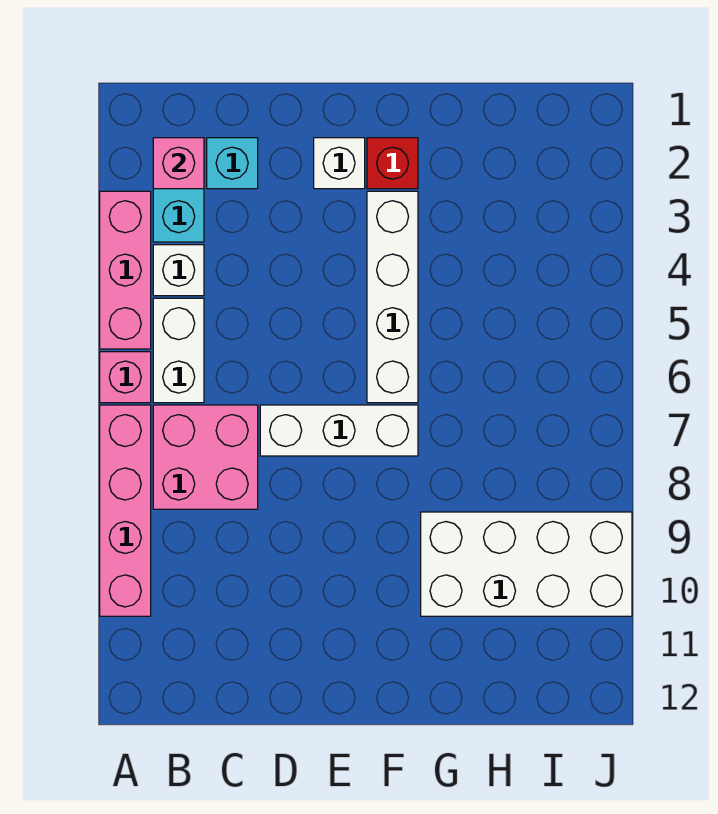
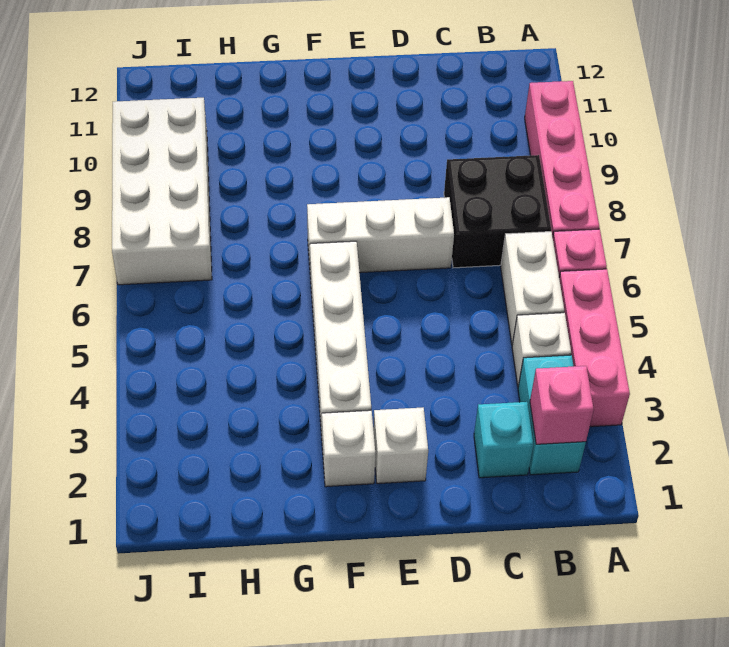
pink brick B7:C8 level 1 -> black brick B7:C8 level 1
red brick F2 level 1 -> white brick F2 level 1
white brick G9:J10 level 1 -> white brick I7:J10 level 1

